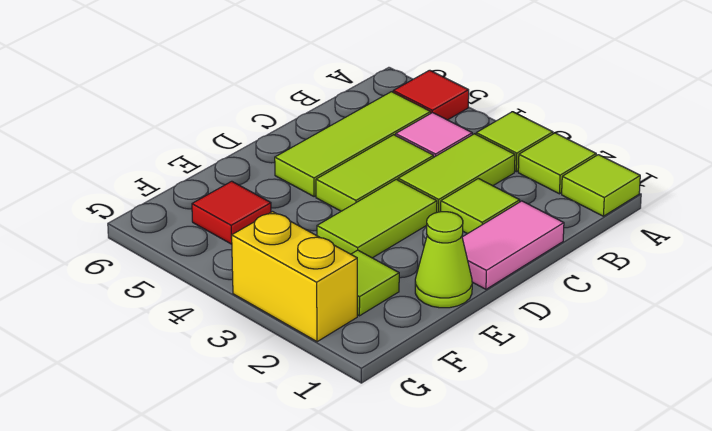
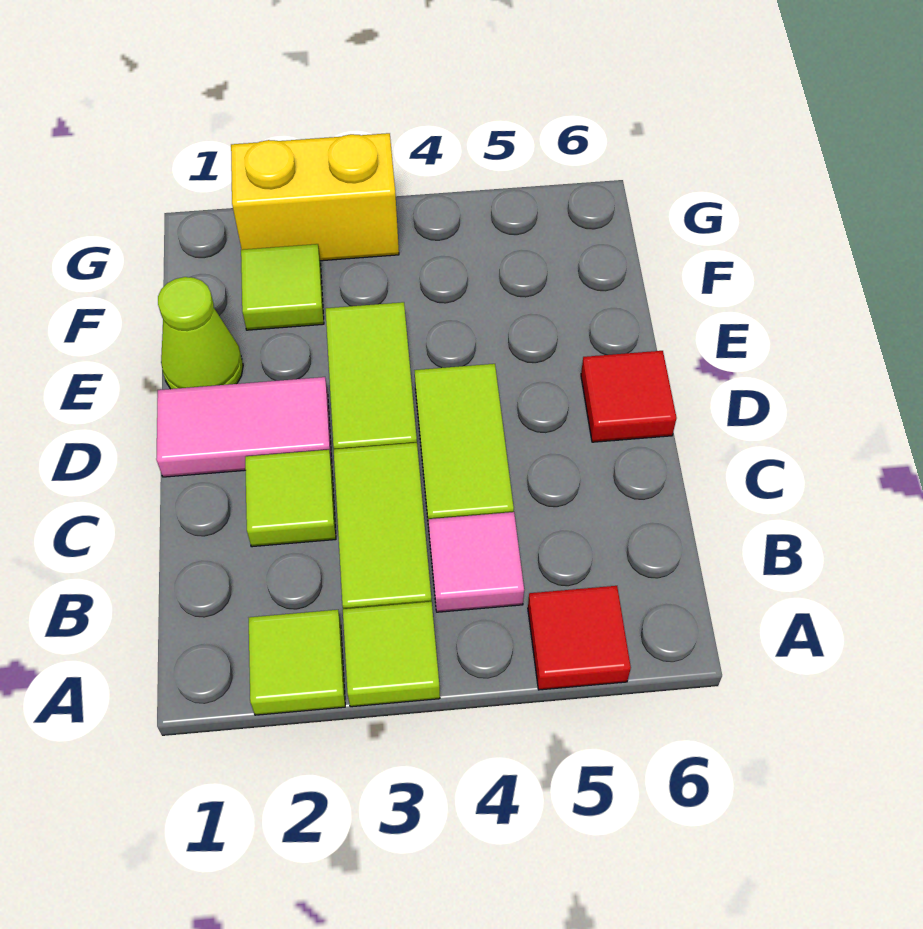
lime tile A1 level 1 -> none
lime tile B5:D5 level 1 -> none
pink tile C1:D1 level 1 -> pink tile D1:D2 level 1
red tile F5 level 1 -> red tile D6 level 1

